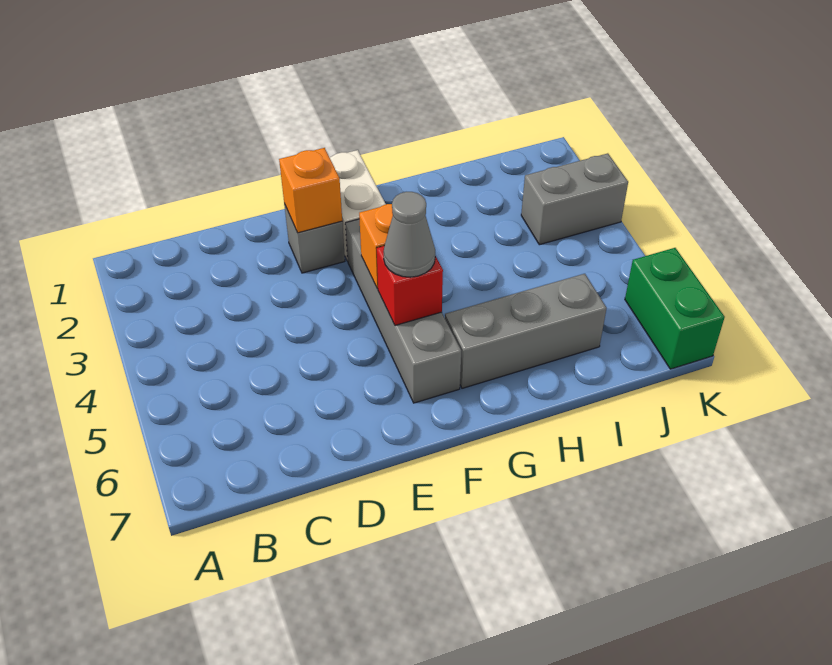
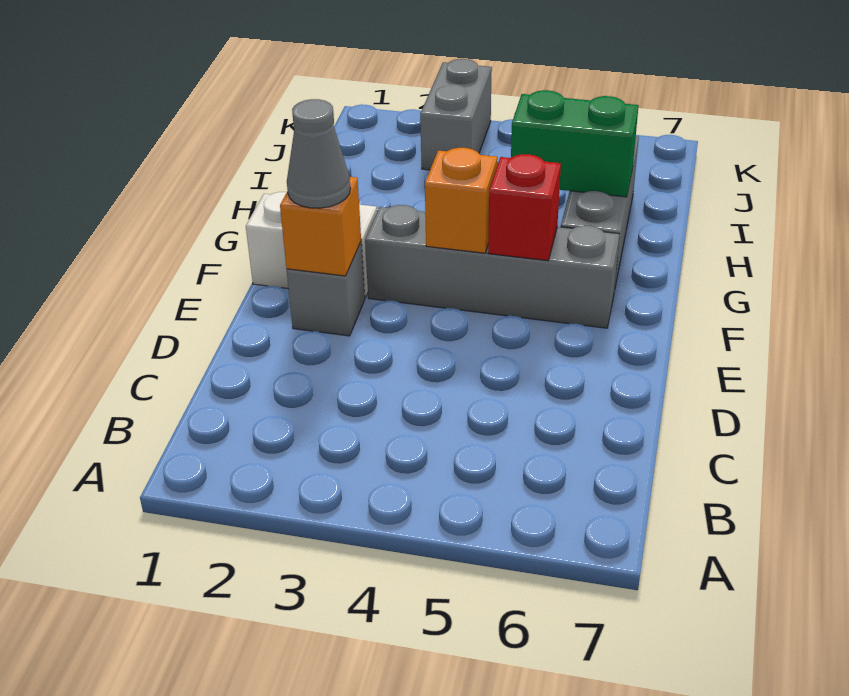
grey cone F5 level 3 -> grey cone E2 level 3
green brick K6:K7 level 1 -> green brick H5:H6 level 2

